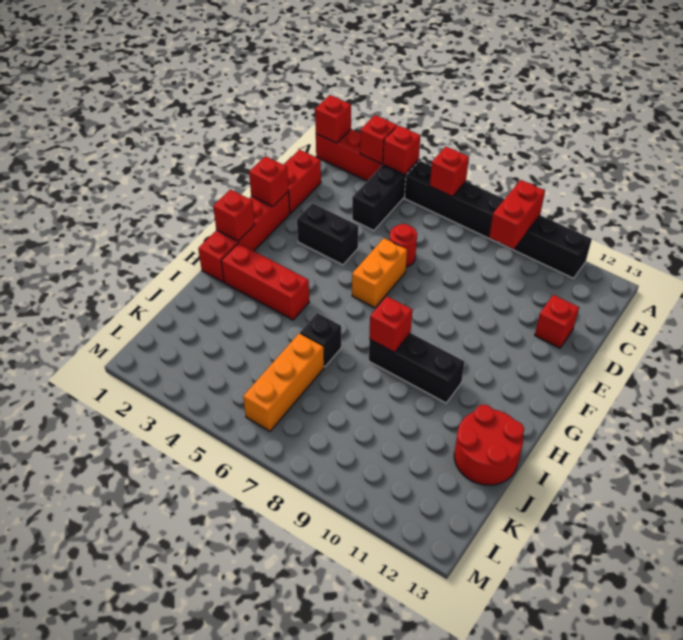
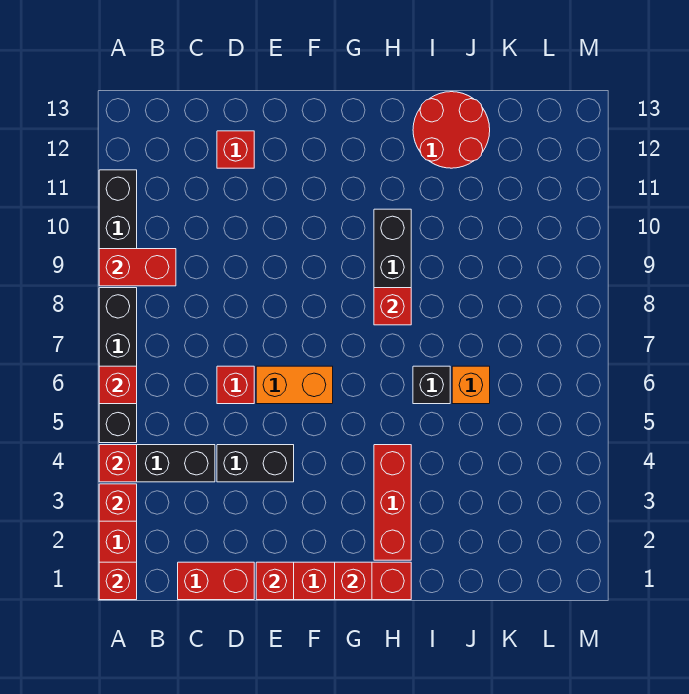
red round brick D6 level 1 -> red brick D6 level 1
black brick E3:E4 level 1 -> black brick D4:E4 level 1
orange brick J6:L6 level 1 -> orange brick J6 level 1

